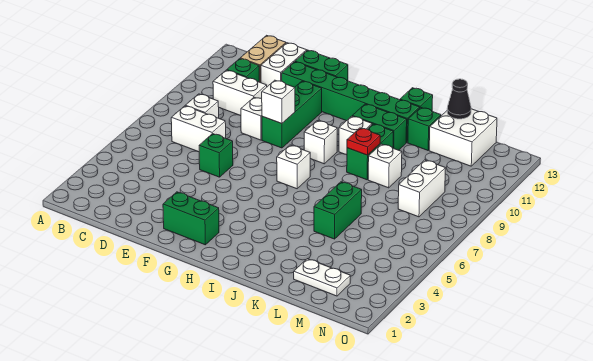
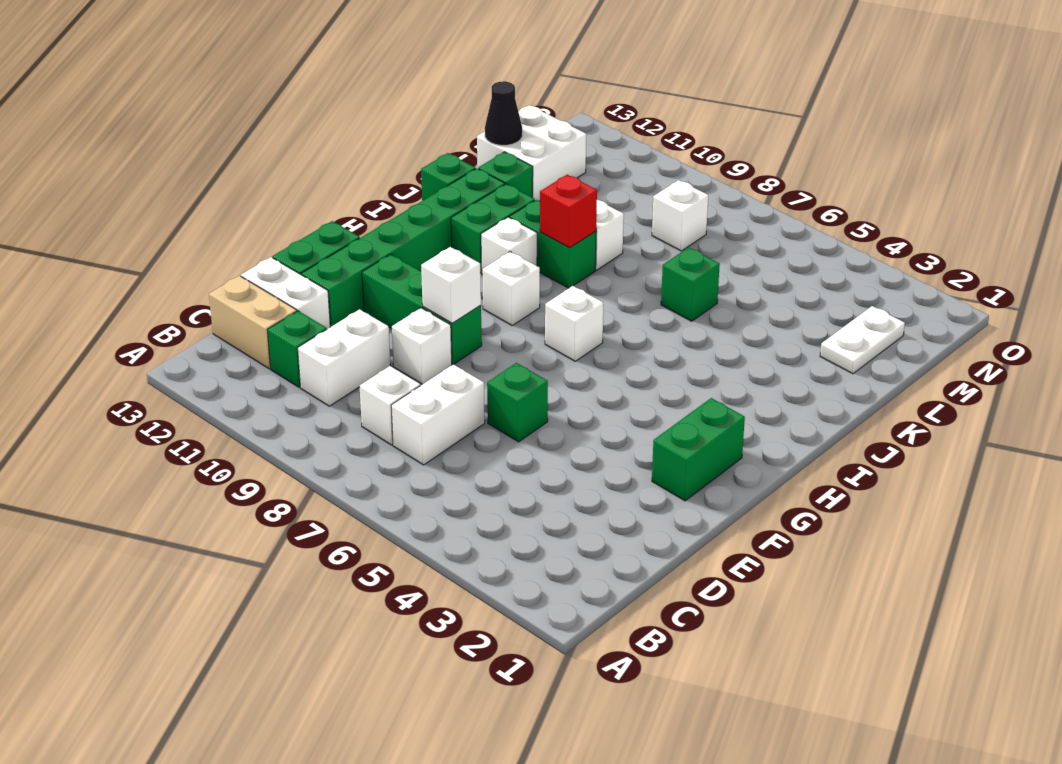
red plate J9 level 2 -> red brick J9 level 2
green brick K5:K6 level 1 -> green brick K6 level 1
white brick M8:M9 level 1 -> white brick M8 level 1

